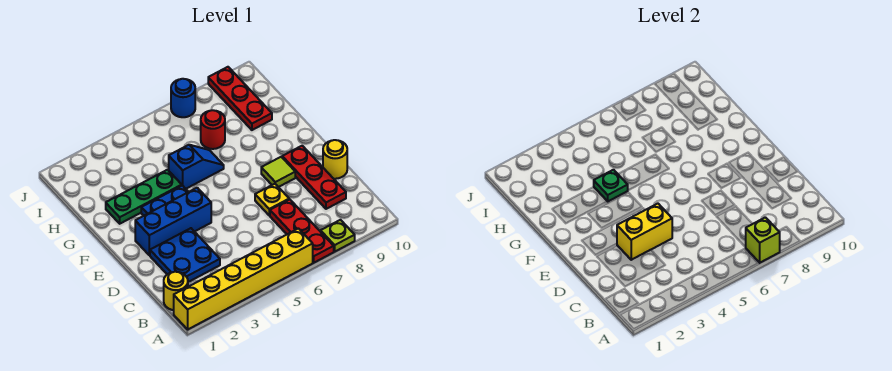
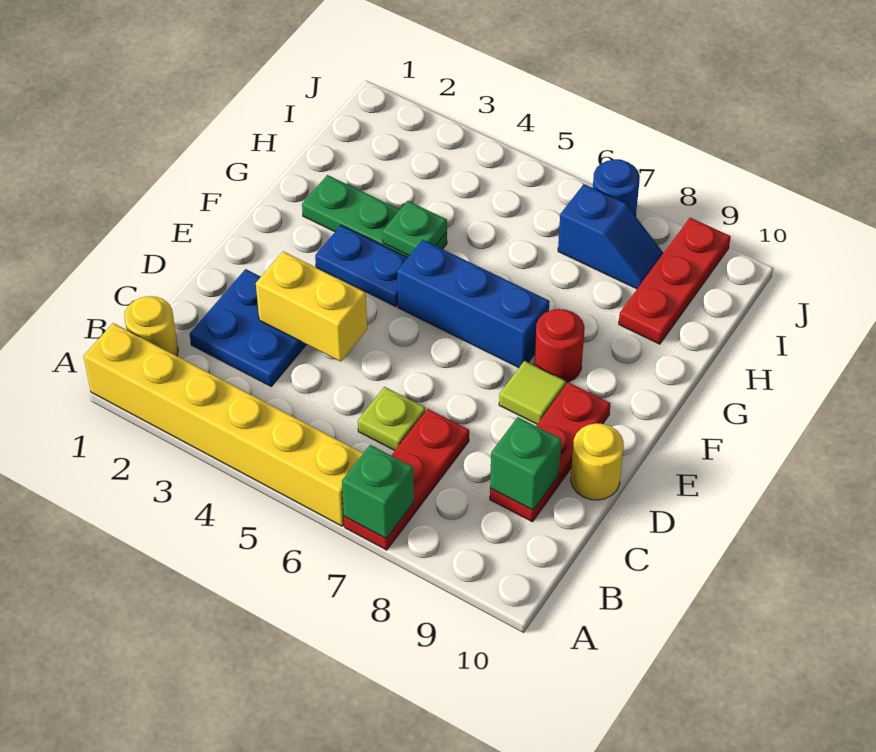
lime brick A7 level 2 -> green brick A7 level 2
lime plate A8 level 1 -> lime plate C6 level 1
none -> green brick C9 level 2
yellow plate D7 level 1 -> none
blue brick E2:E4 level 1 -> blue brick F5:F7 level 1
blue slope G5:G6 level 1 top 5 -> blue slope I7:I8 level 1 top 7
red round brick H7 level 1 -> red round brick F8 level 1

